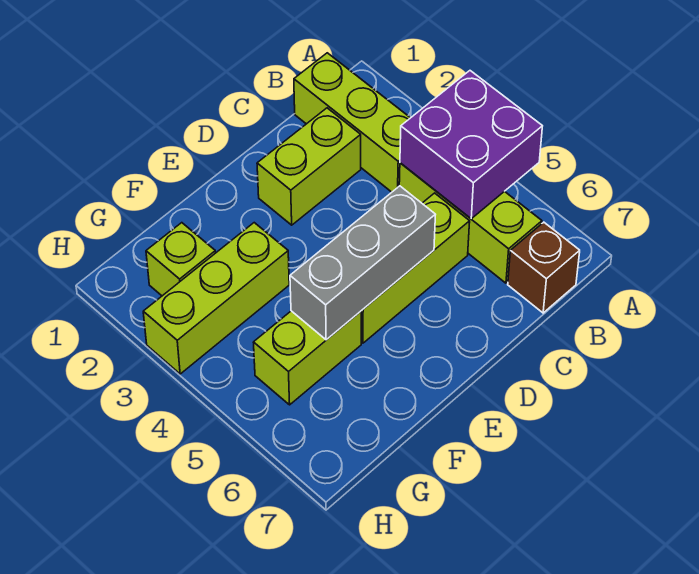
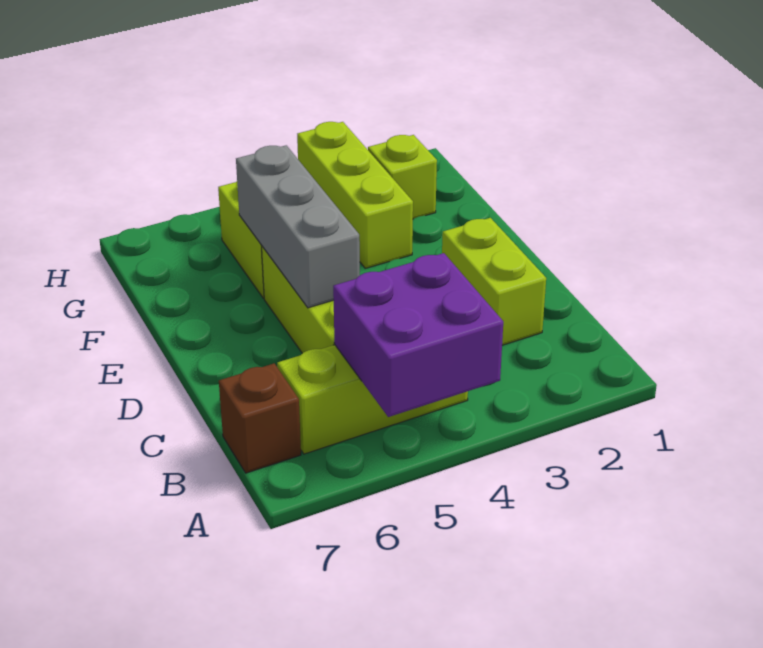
lime brick B1:B3 level 1 -> none

